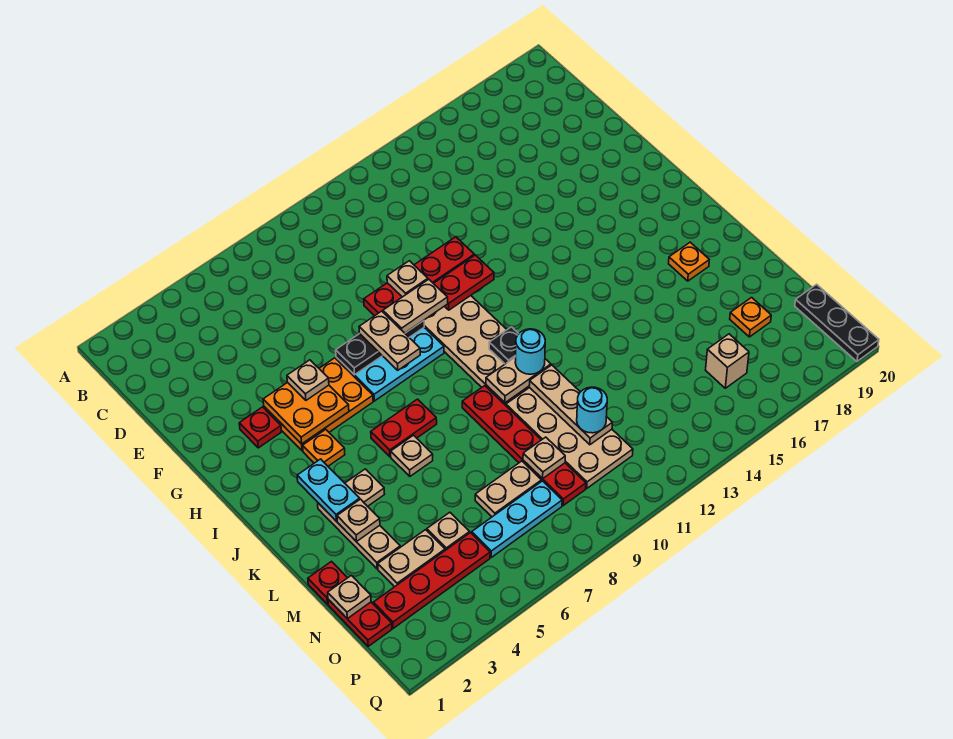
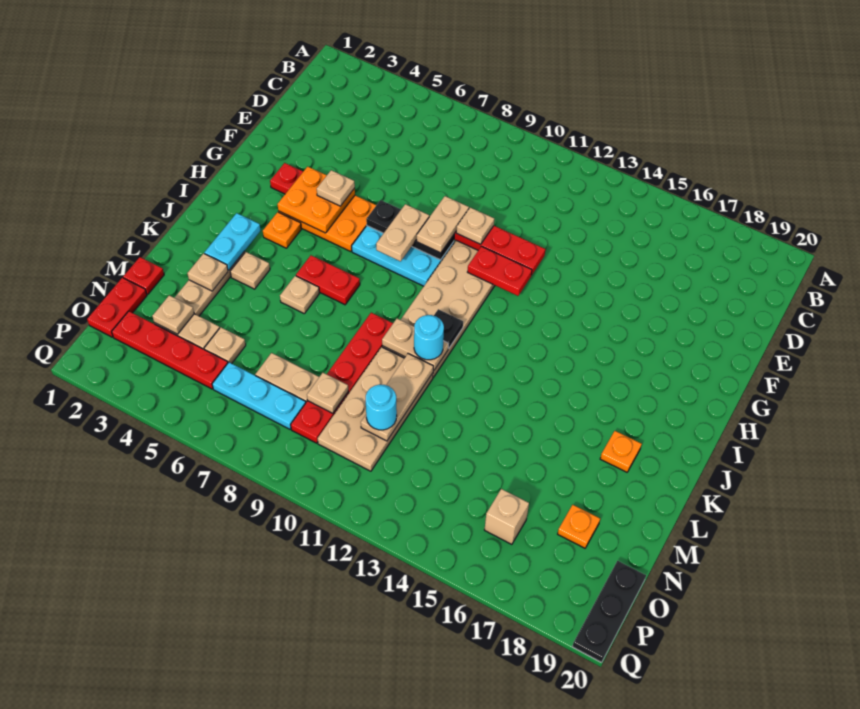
tan plate G9:G10 level 3 -> tan plate F9:G9 level 3
tan plate N1 level 2 -> tan plate N3 level 2

